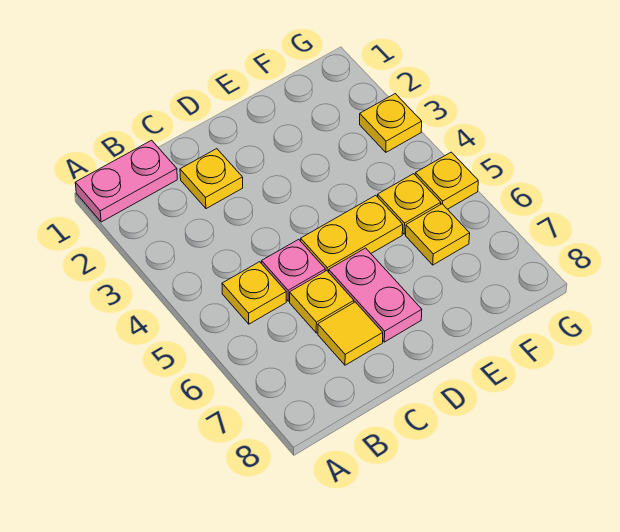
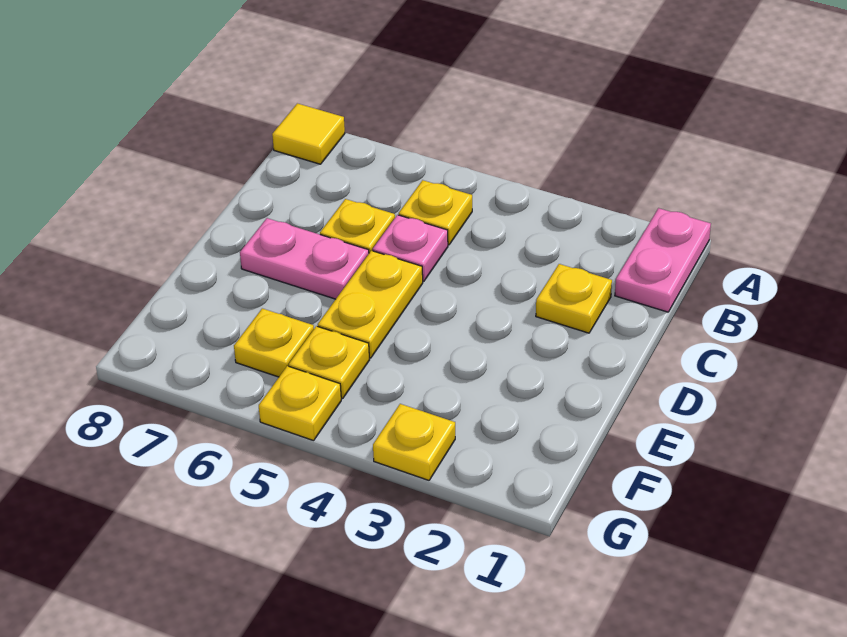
yellow tile C7 level 1 -> yellow tile A8 level 1

